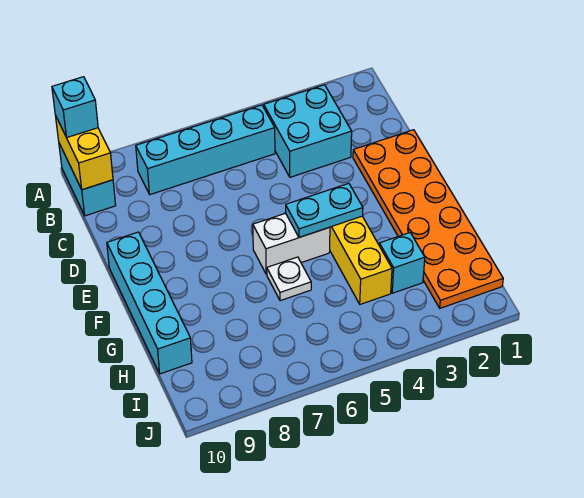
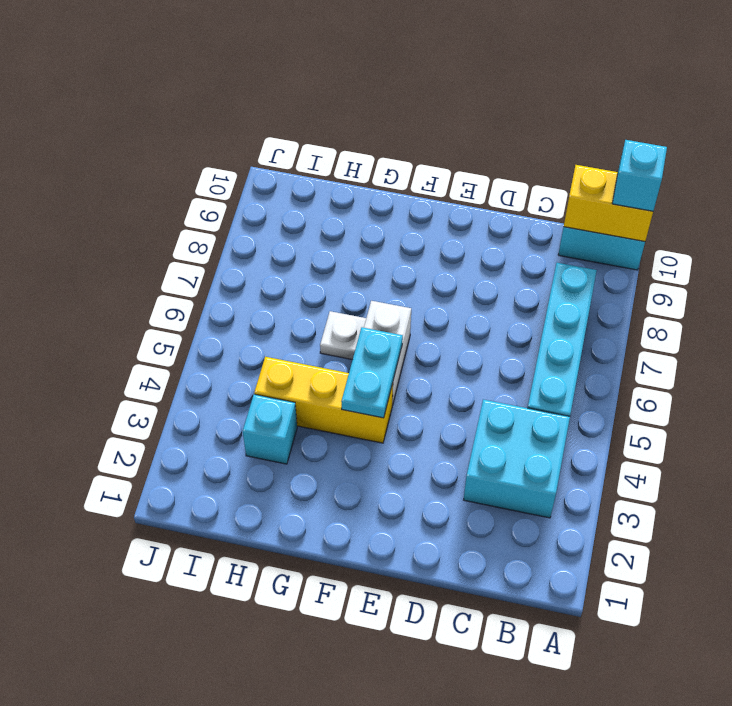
orange plate D1:I2 level 1 -> none
cyan brick E10:H10 level 1 -> none

